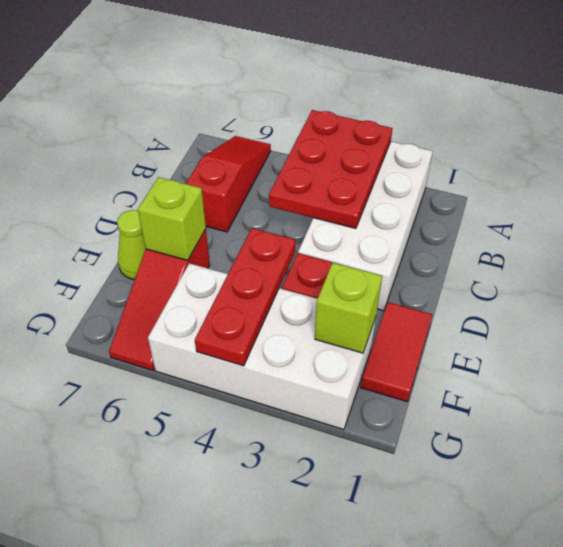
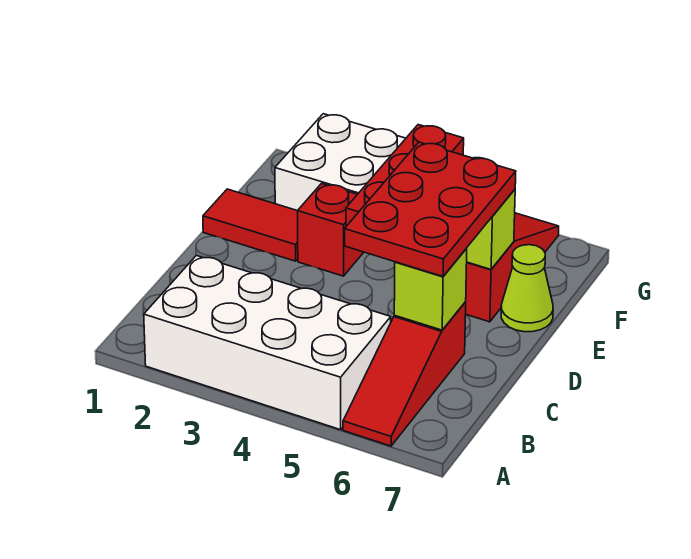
white brick A2:D3 level 1 -> white brick A2:B5 level 1
red plate A3:C4 level 2 -> red plate C5:E6 level 3
red tile E1:F1 level 1 -> red tile E1:E2 level 1
lime brick F2 level 2 -> lime brick C6 level 2

